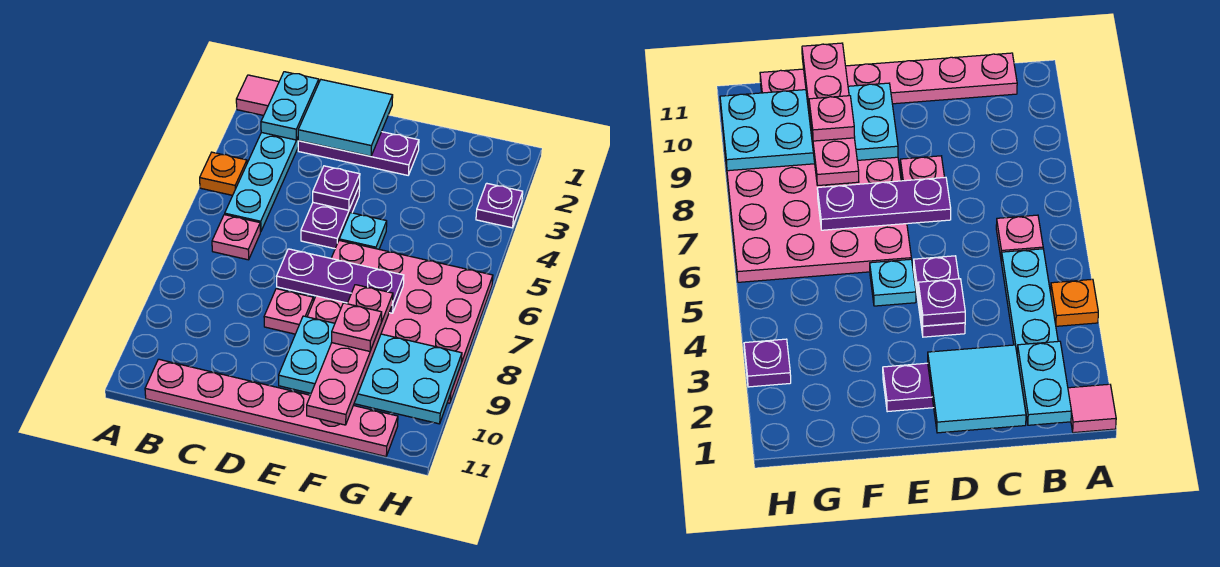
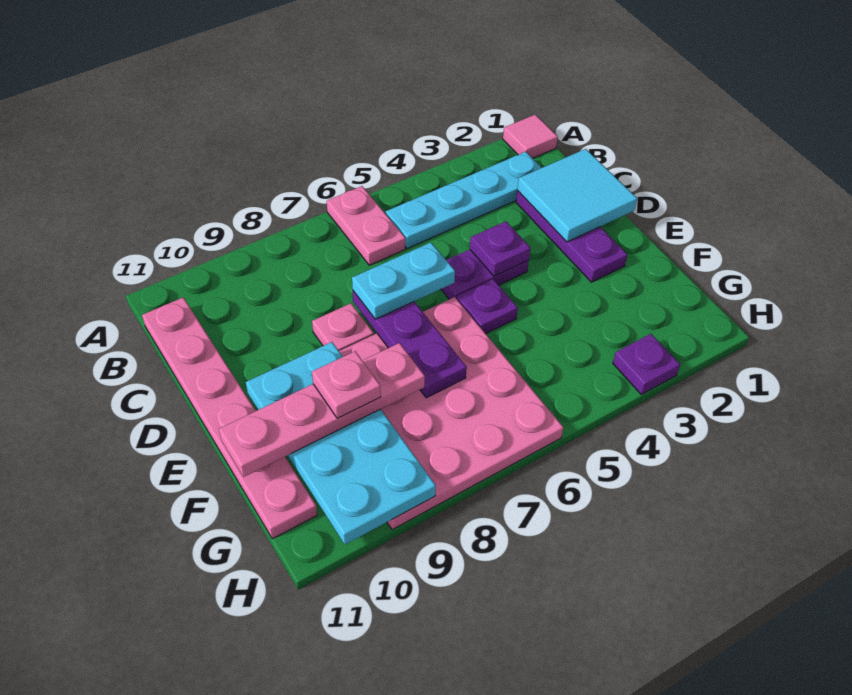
orange plate A4 level 1 -> none
cyan plate B1:B2 level 2 -> cyan plate D6:D7 level 3
pink plate B6 level 1 -> pink plate A6:B6 level 1
cyan plate E5 level 1 -> purple plate E5 level 1

